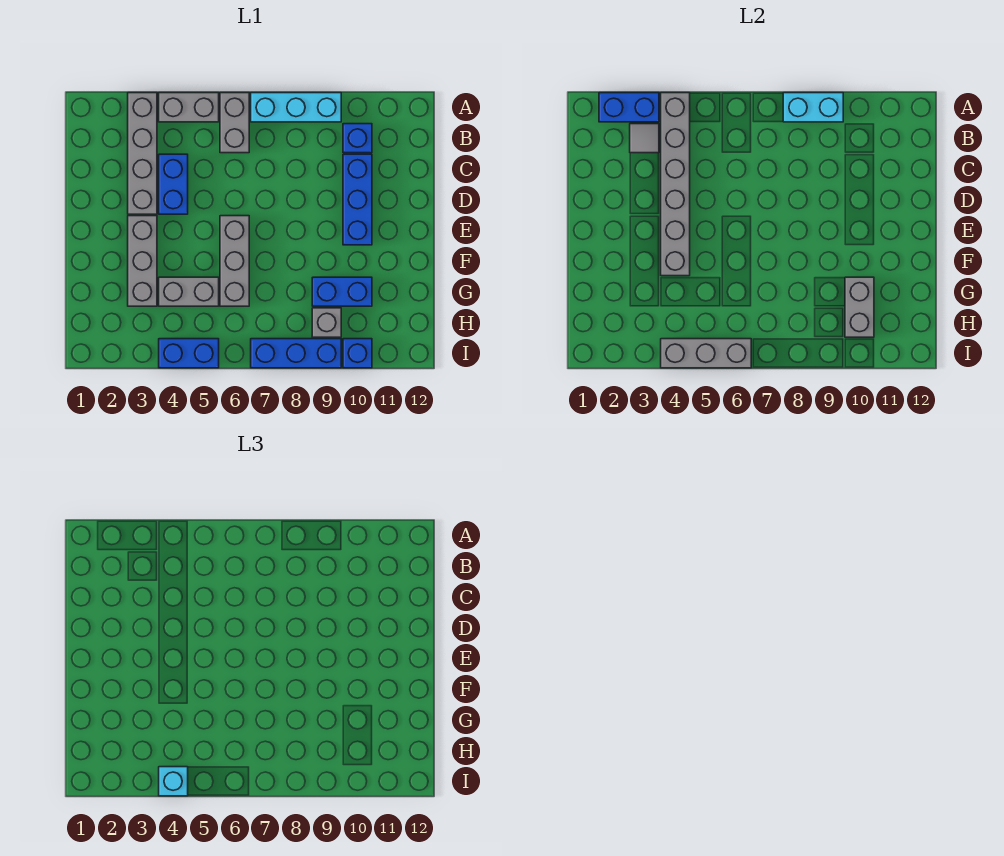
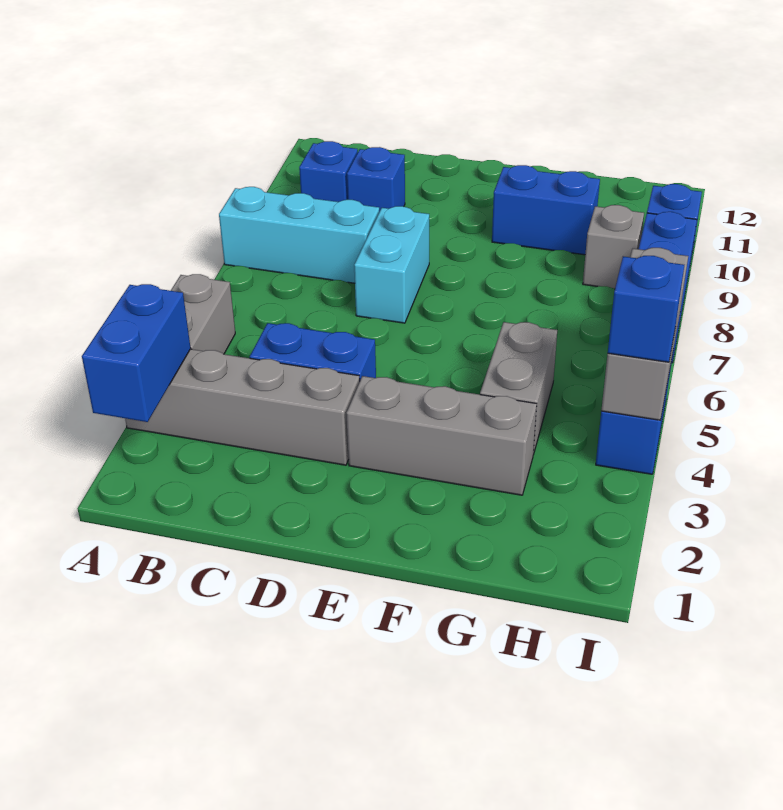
grey brick A4:F4 level 2 -> none
grey brick A6:B6 level 1 -> none
cyan brick A7:A9 level 1 -> cyan brick A8:C8 level 1
cyan brick A8:A9 level 2 -> cyan brick D7:D8 level 1
grey tile B3 level 2 -> none
blue brick C10:E10 level 1 -> blue brick C10 level 1
grey brick E6:G6 level 1 -> none
blue brick G9:G10 level 1 -> blue brick F10:G10 level 1
grey brick G10:H10 level 2 -> none
cyan brick I4 level 3 -> blue brick I4 level 3

